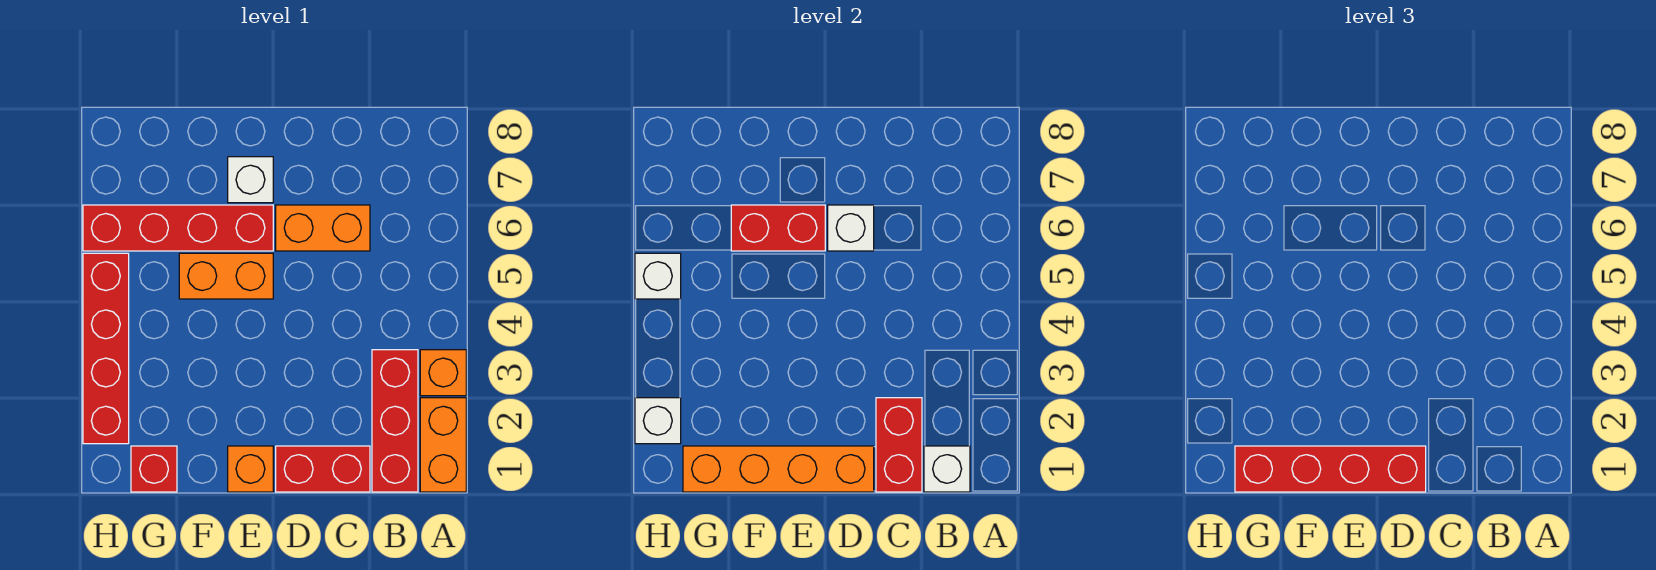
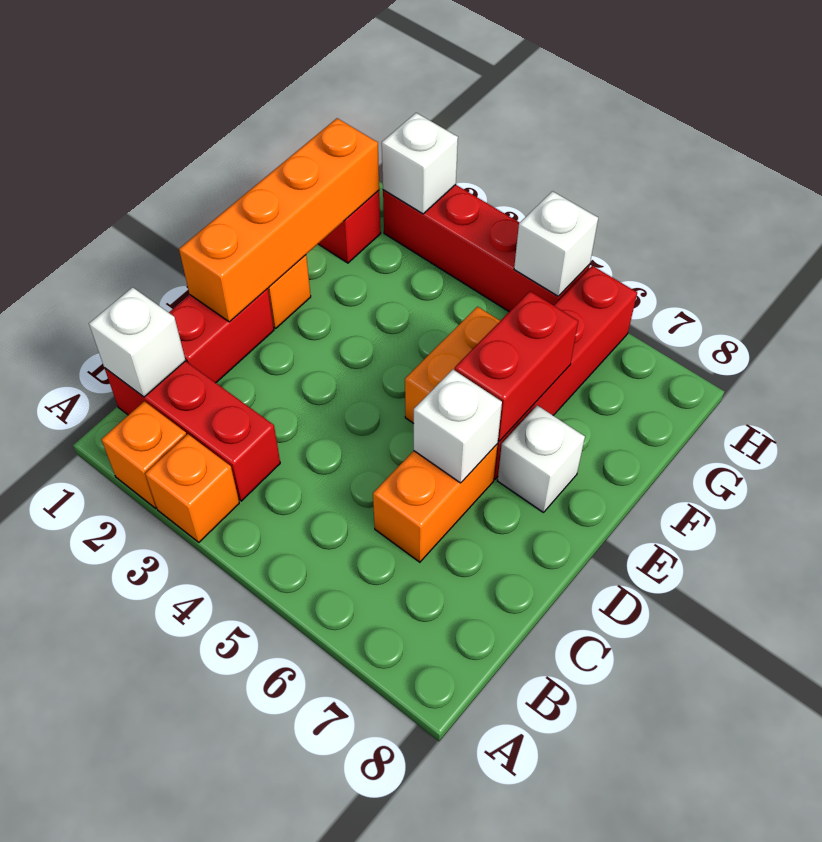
orange brick A1:A2 level 1 -> orange brick A2 level 1
red brick C1:C2 level 2 -> none
red brick D1:G1 level 3 -> none

